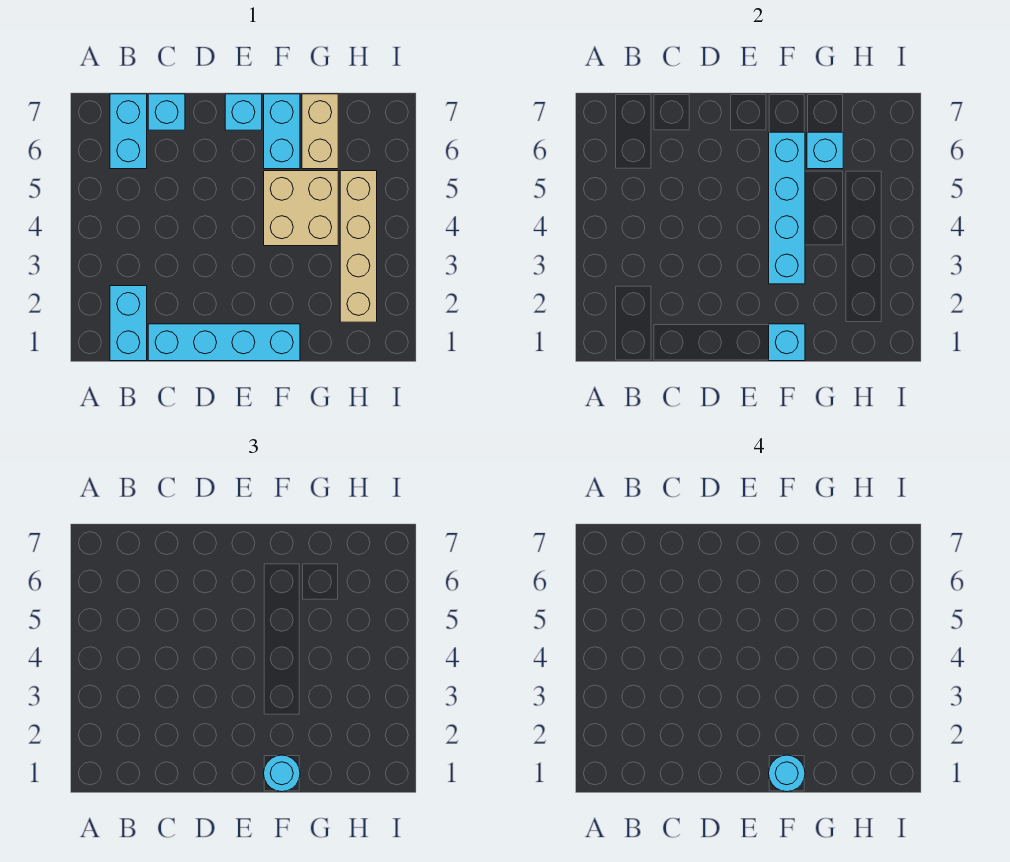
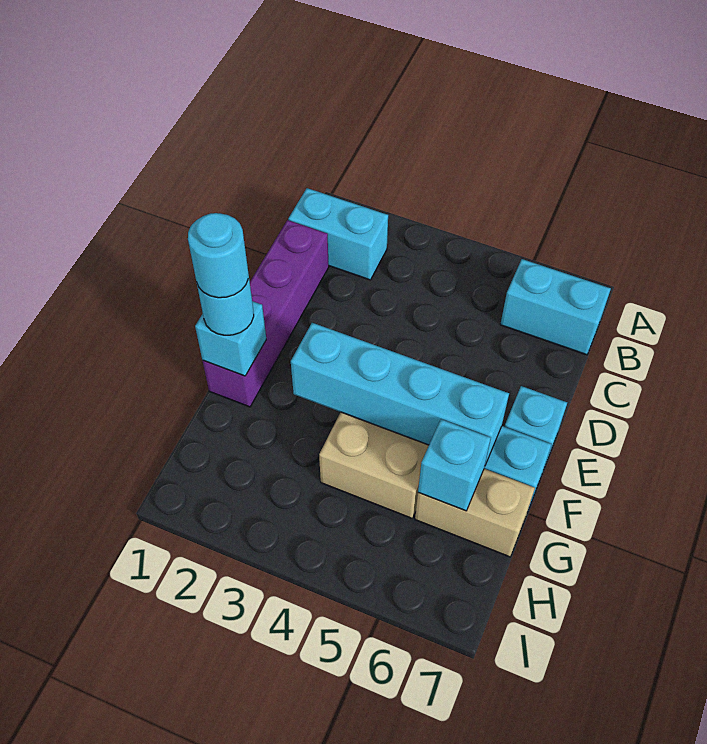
cyan brick C1:F1 level 1 -> purple brick C1:F1 level 1
cyan brick C7 level 1 -> none
tan brick H2:H5 level 1 -> none

